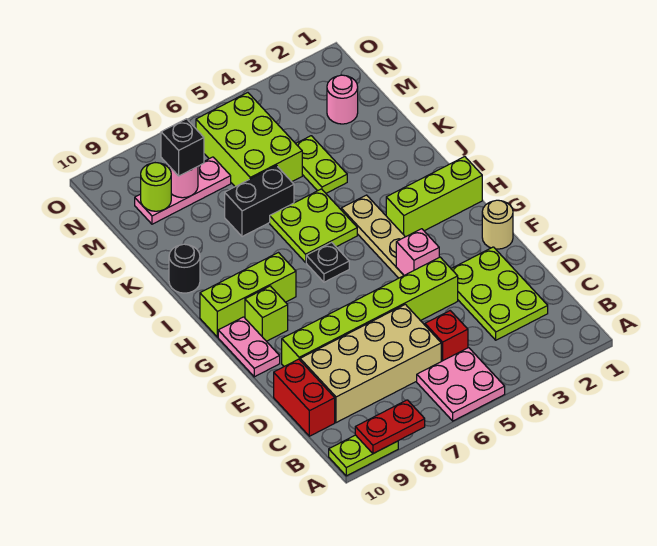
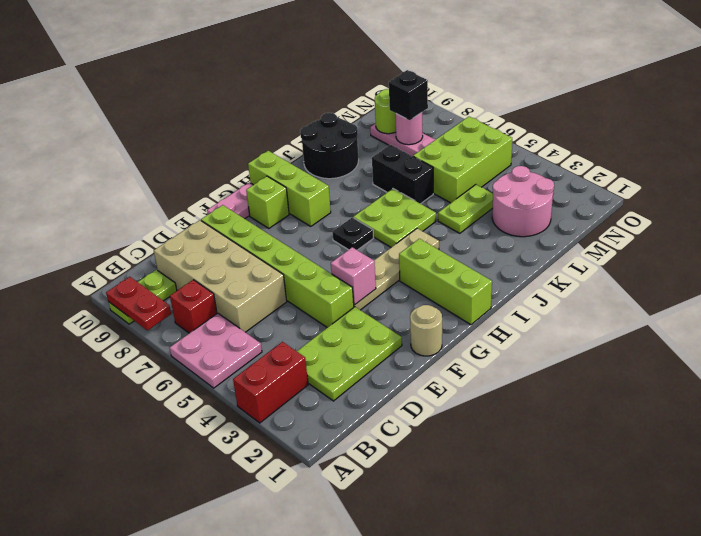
lime plate A9:A10 level 1 -> lime plate A9:B9 level 1
red brick C5 level 1 -> red brick B7 level 1
red brick C10:D10 level 1 -> red brick A3:B3 level 1
black round brick J10 level 1 -> black round brick J9:K10 level 1
pink round brick M2 level 1 -> pink round brick L2:M3 level 1

